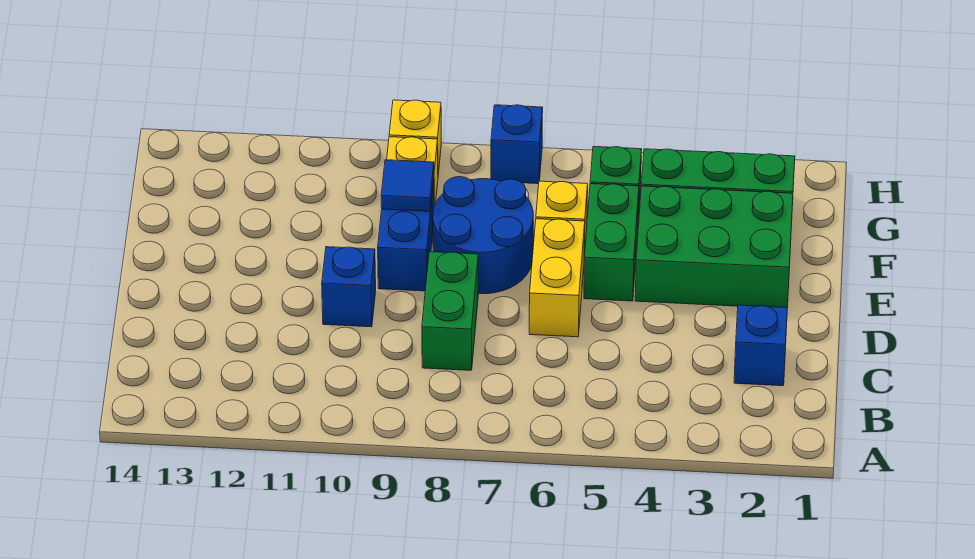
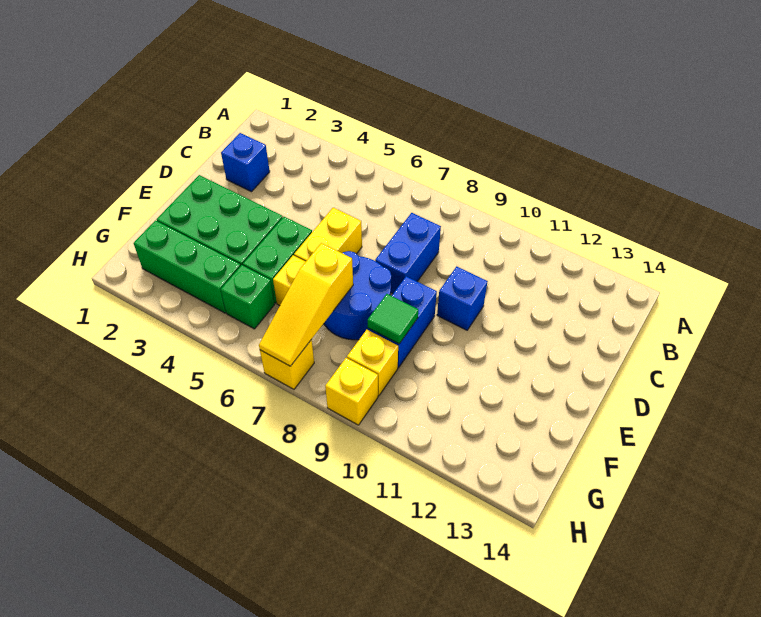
green brick C8:D8 level 1 -> blue brick C8:D8 level 1
none -> yellow slope F7:H7 level 2 top F
blue tile F9 level 2 -> green tile F9 level 2
blue brick H7 level 1 -> yellow brick H7 level 1

